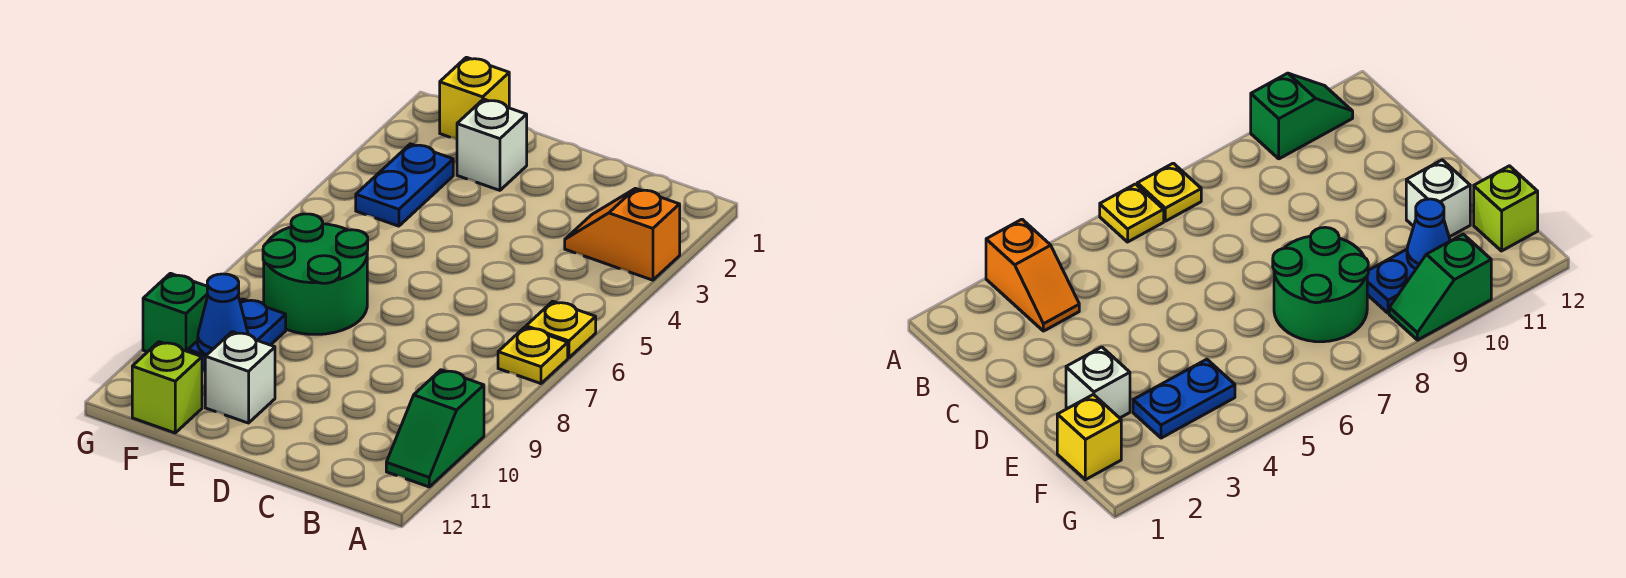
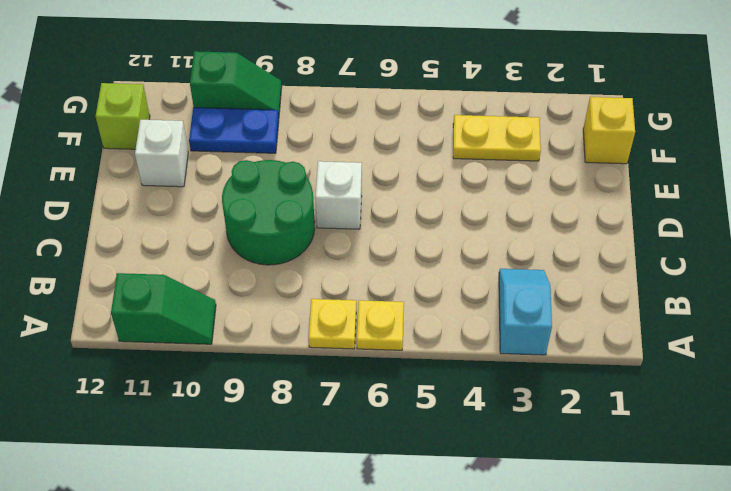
orange slope A3:B3 level 1 top A -> cyan slope A3:B3 level 1 top A
green slope A10:A11 level 1 top 10 -> green slope A10:A11 level 1 top 11
white brick E2 level 1 -> white brick D7 level 1
green round brick E7:F8 level 1 -> green round brick C8:D9 level 1
blue plate F3:F4 level 1 -> yellow plate F3:F4 level 1
blue cone F10 level 2 -> none

